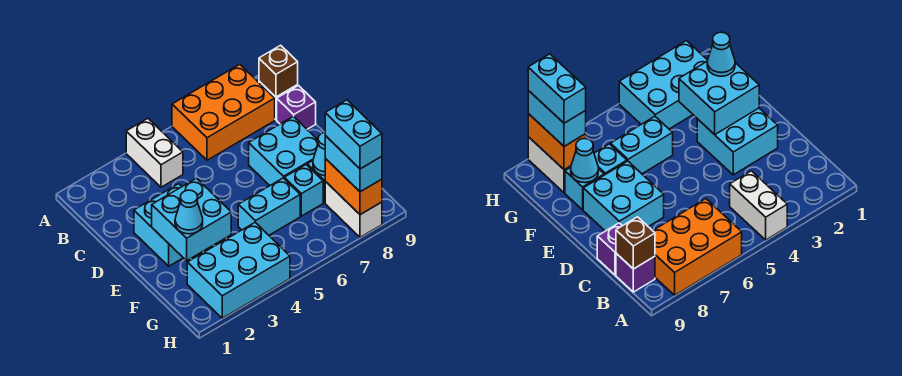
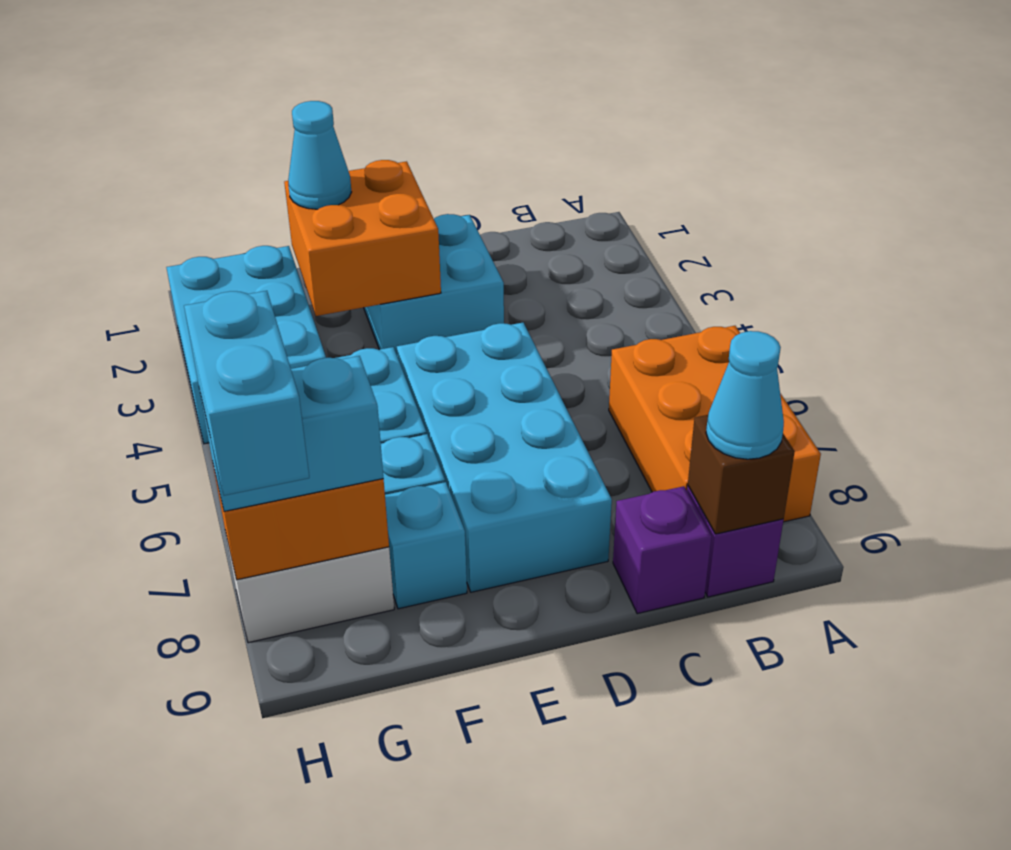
white brick A4:B4 level 1 -> none
cyan brick D7:E8 level 1 -> cyan brick D5:E8 level 1
cyan brick E2:F3 level 2 -> orange brick E2:F3 level 2
cyan cone F8 level 2 -> cyan cone B9 level 3
cyan brick G8:H8 level 4 -> cyan brick H8:H9 level 4

